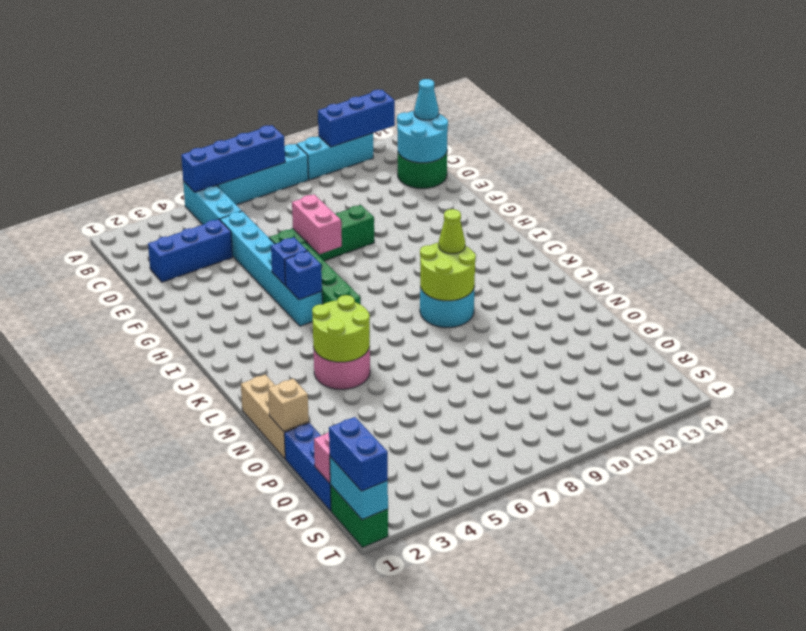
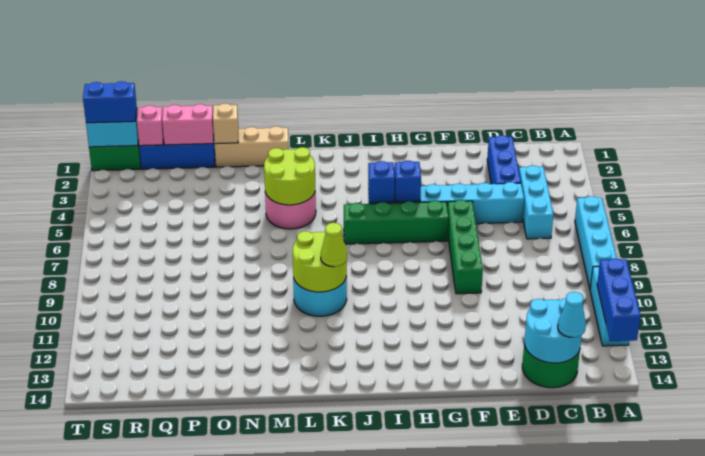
cyan brick A5:C5 level 1 -> cyan brick C4:C6 level 1
blue brick A5:A8 level 2 -> none
pink brick F7:G7 level 2 -> pink brick P1:Q1 level 2

